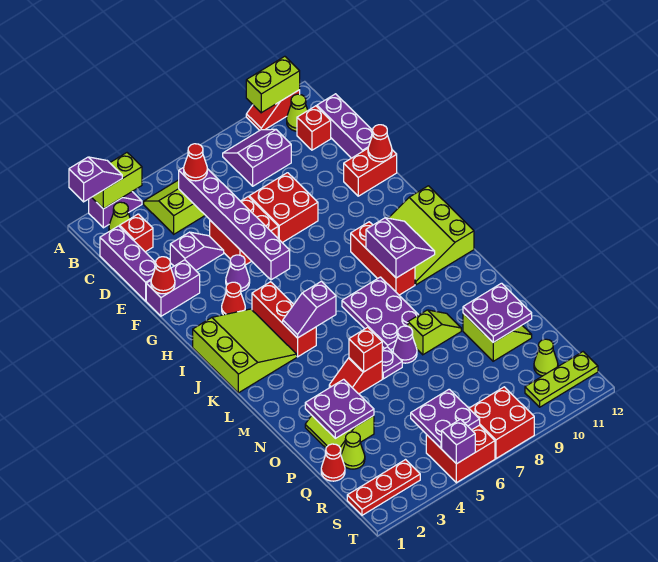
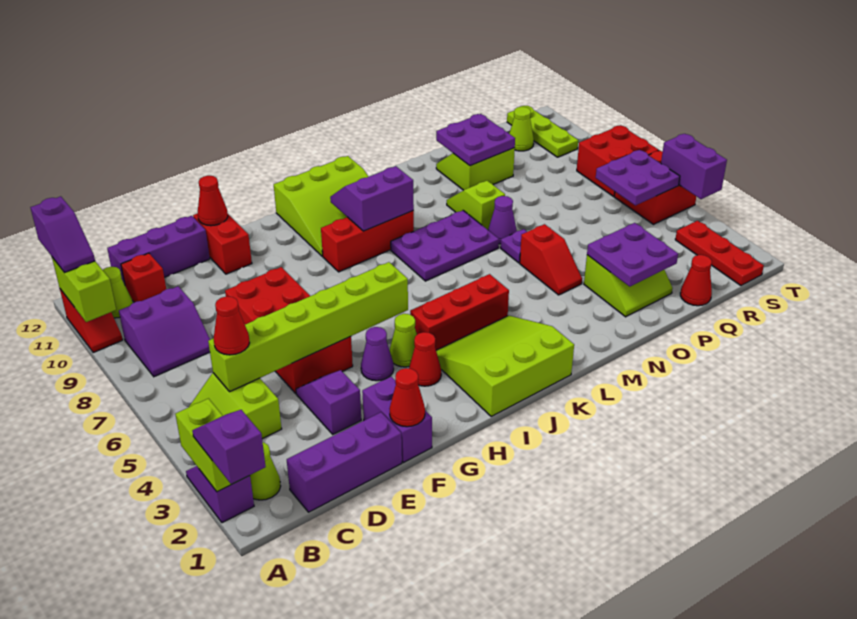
purple slope B8:C9 level 1 top C -> purple slope B8:C9 level 1 top 9
red brick C2 level 1 -> none
purple brick C5:H5 level 2 -> lime brick C5:H5 level 2
purple slope K4:K5 level 2 top 5 -> purple slope A11:A12 level 3 top 12
red brick N5 level 2 -> none
lime cone Q2 level 1 -> lime cone H4 level 1
purple brick T5 level 2 -> purple brick T4:T5 level 2

